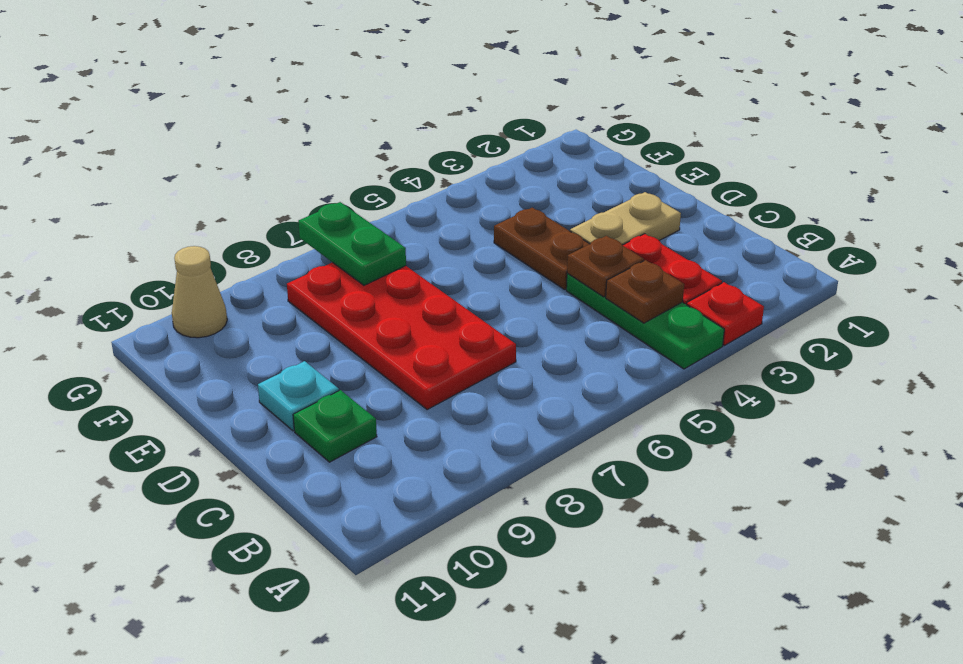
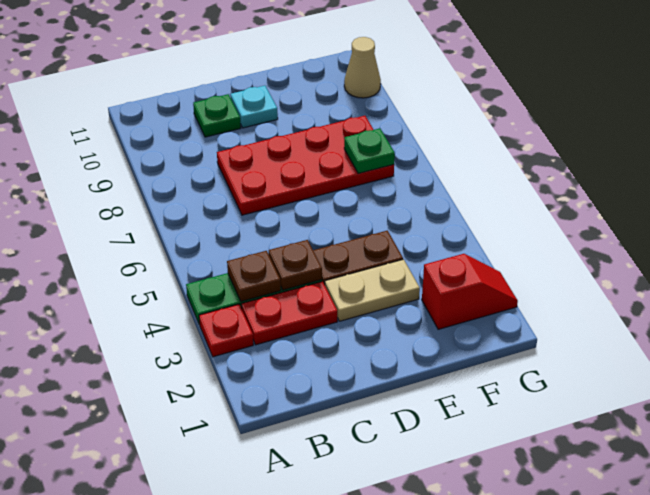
tan plate D2:D3 level 1 -> tan plate D3:E3 level 1
none -> red slope F2:G2 level 1 top F
green plate F7:G7 level 2 -> green plate F7 level 2

